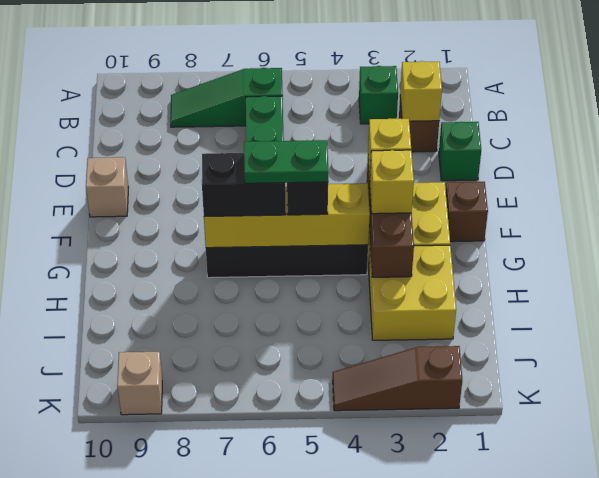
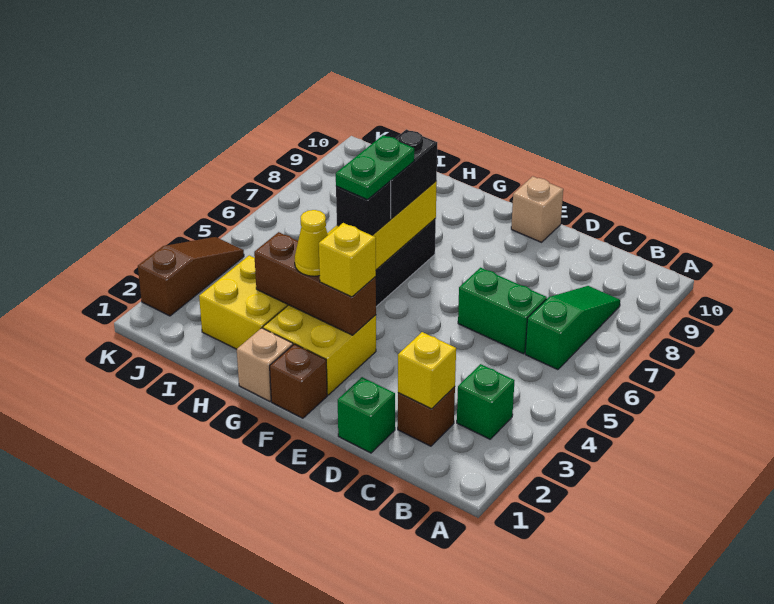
yellow brick G3 level 3 -> yellow cone G3 level 3
tan brick K9 level 1 -> tan brick G1 level 1

